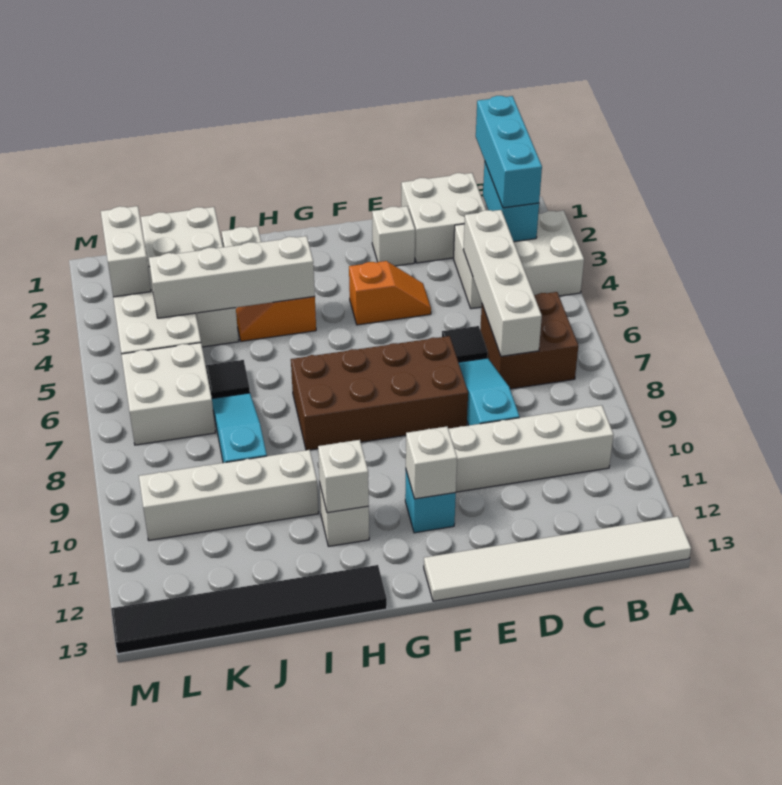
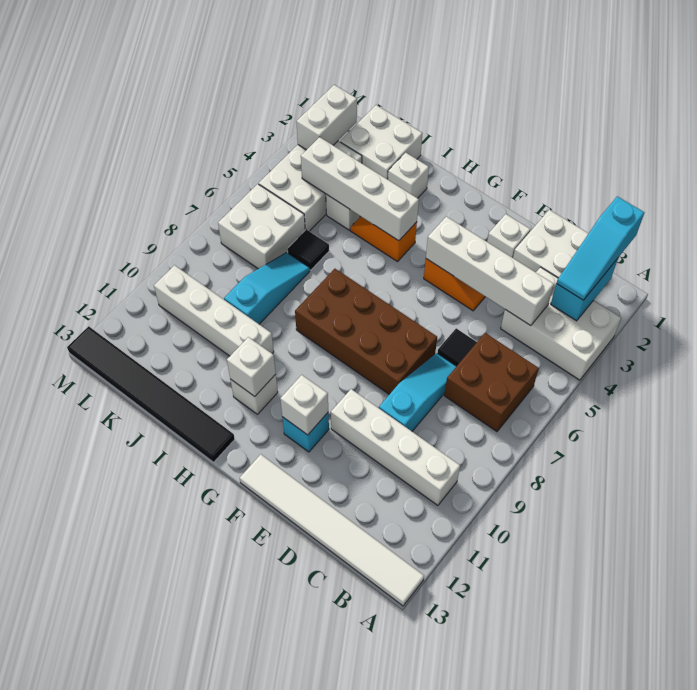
cyan brick B1:B3 level 3 -> cyan slope B1:B3 level 3 top 1
white brick C4:C7 level 2 -> white brick C4:F4 level 2

